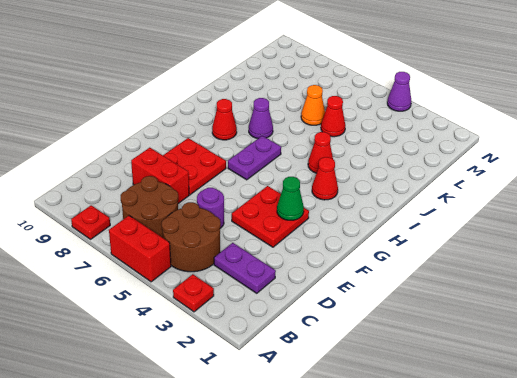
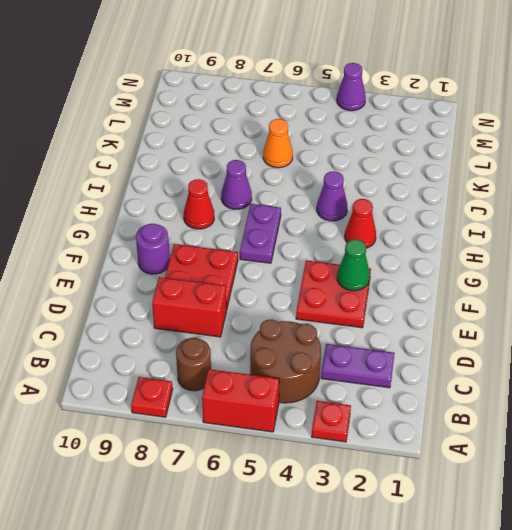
brown round brick B6:C7 level 1 -> brown round brick B7 level 1
purple round brick D5 level 1 -> purple round brick F9 level 1
red cone I4 level 1 -> purple cone I4 level 1
red cone K5 level 1 -> none

